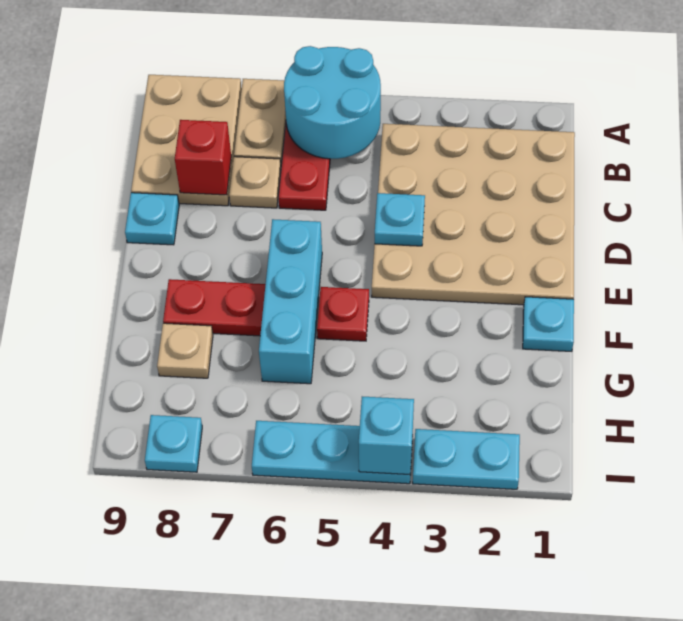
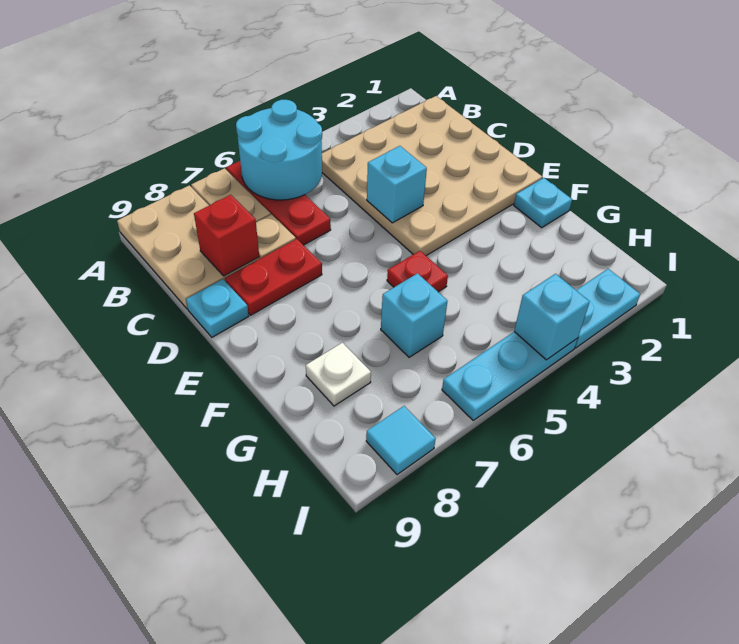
cyan plate D4 level 2 -> cyan brick D4 level 2
cyan brick E6:G6 level 1 -> cyan brick G6 level 1
red plate F7:F8 level 1 -> red plate D7:D8 level 1
tan plate G8 level 1 -> white plate G8 level 1
cyan plate I8 level 1 -> cyan tile I8 level 1

